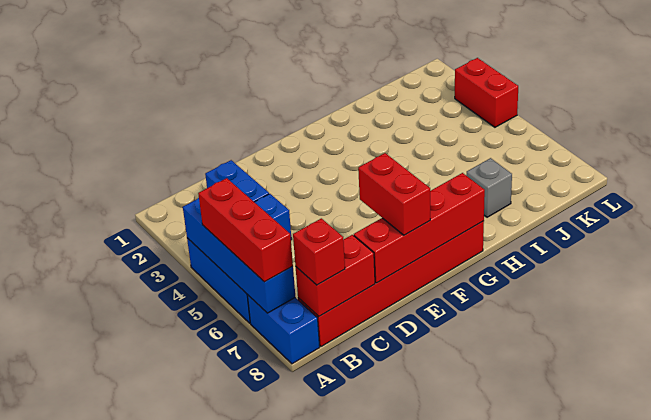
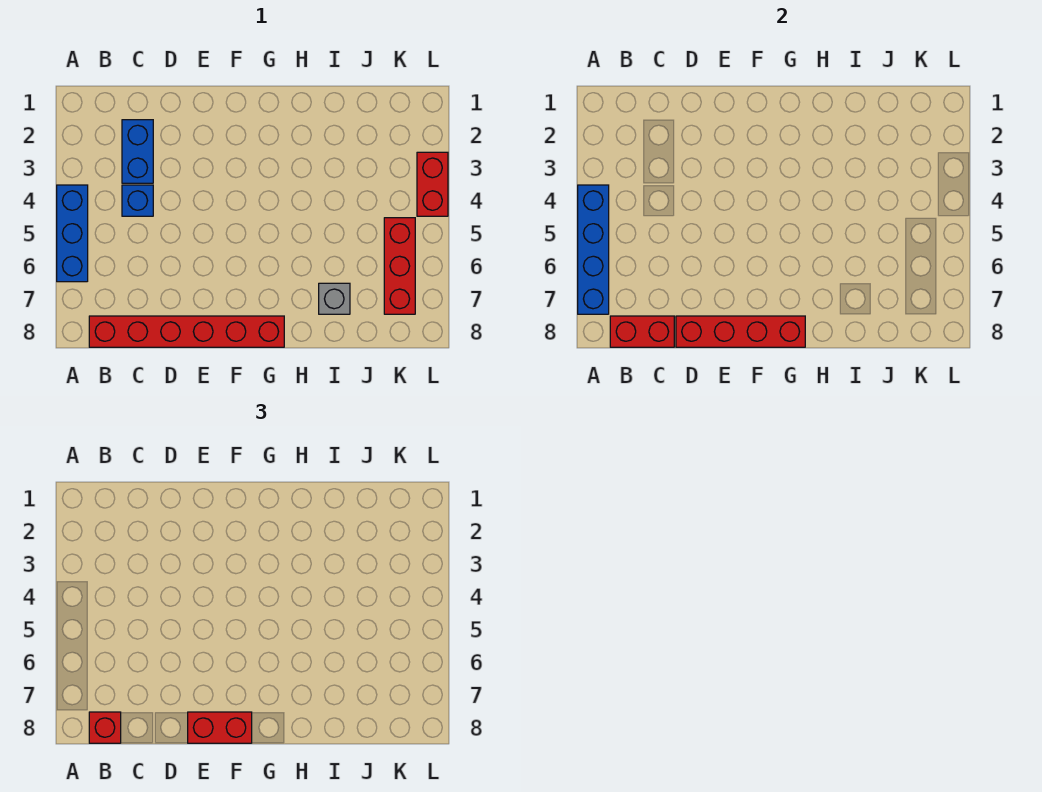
red brick A5:A7 level 3 -> red brick K5:K7 level 1
blue brick A7:A8 level 1 -> none
red brick E7:E8 level 3 -> red brick E8:F8 level 3

